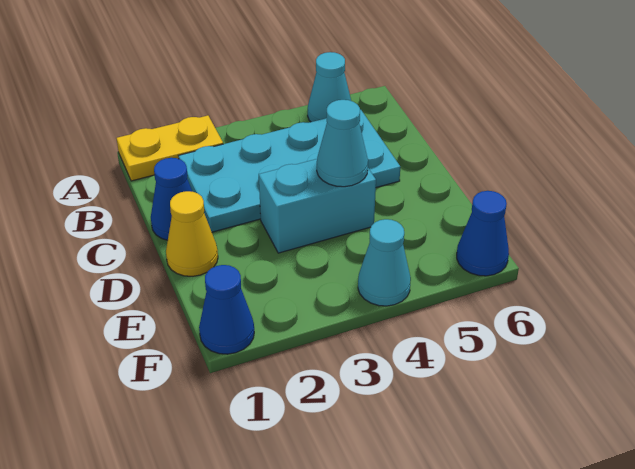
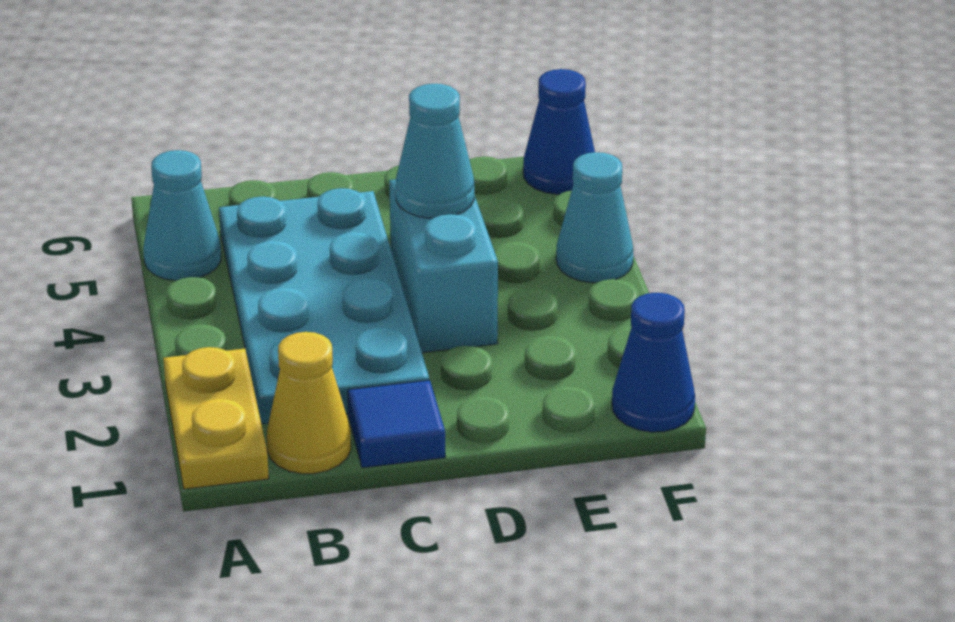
blue cone C1 level 1 -> blue tile C1 level 1
yellow cone D1 level 1 -> yellow cone B1 level 1

